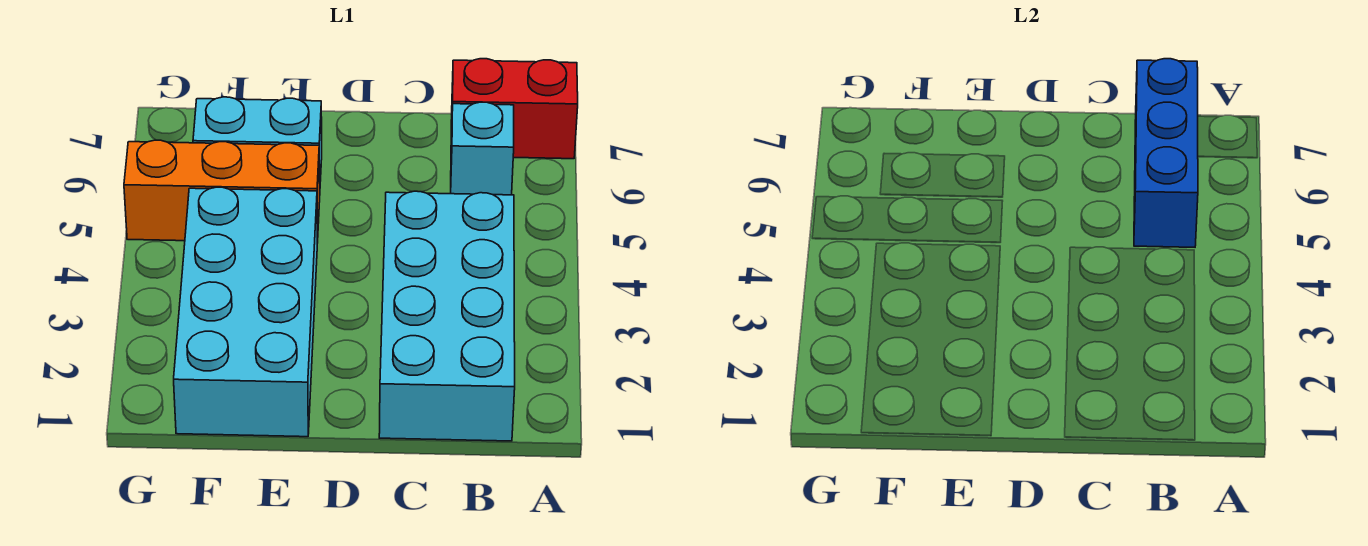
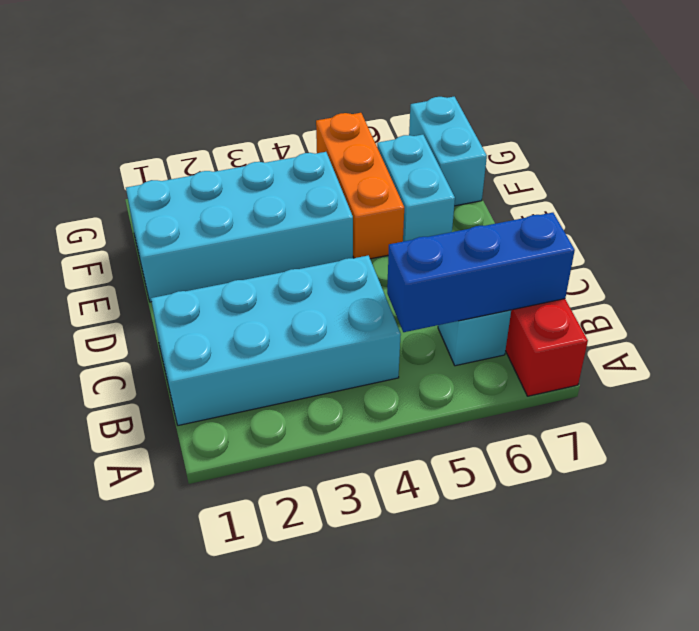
none -> cyan brick F7:G7 level 1

